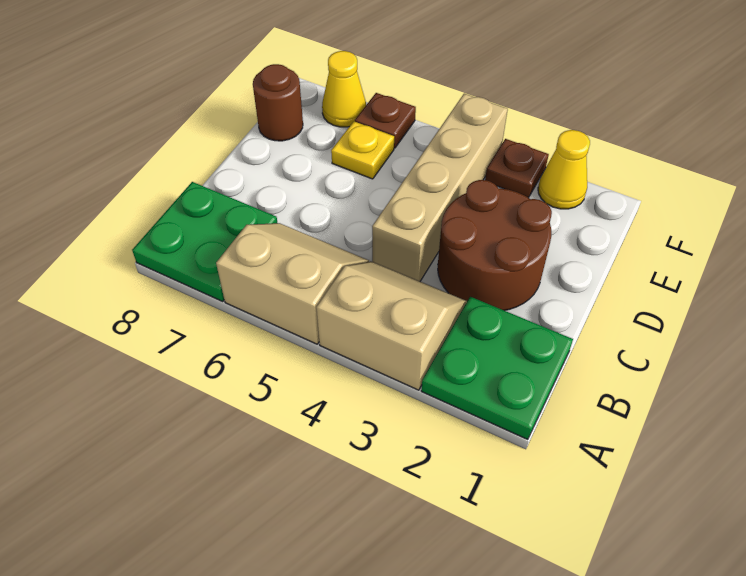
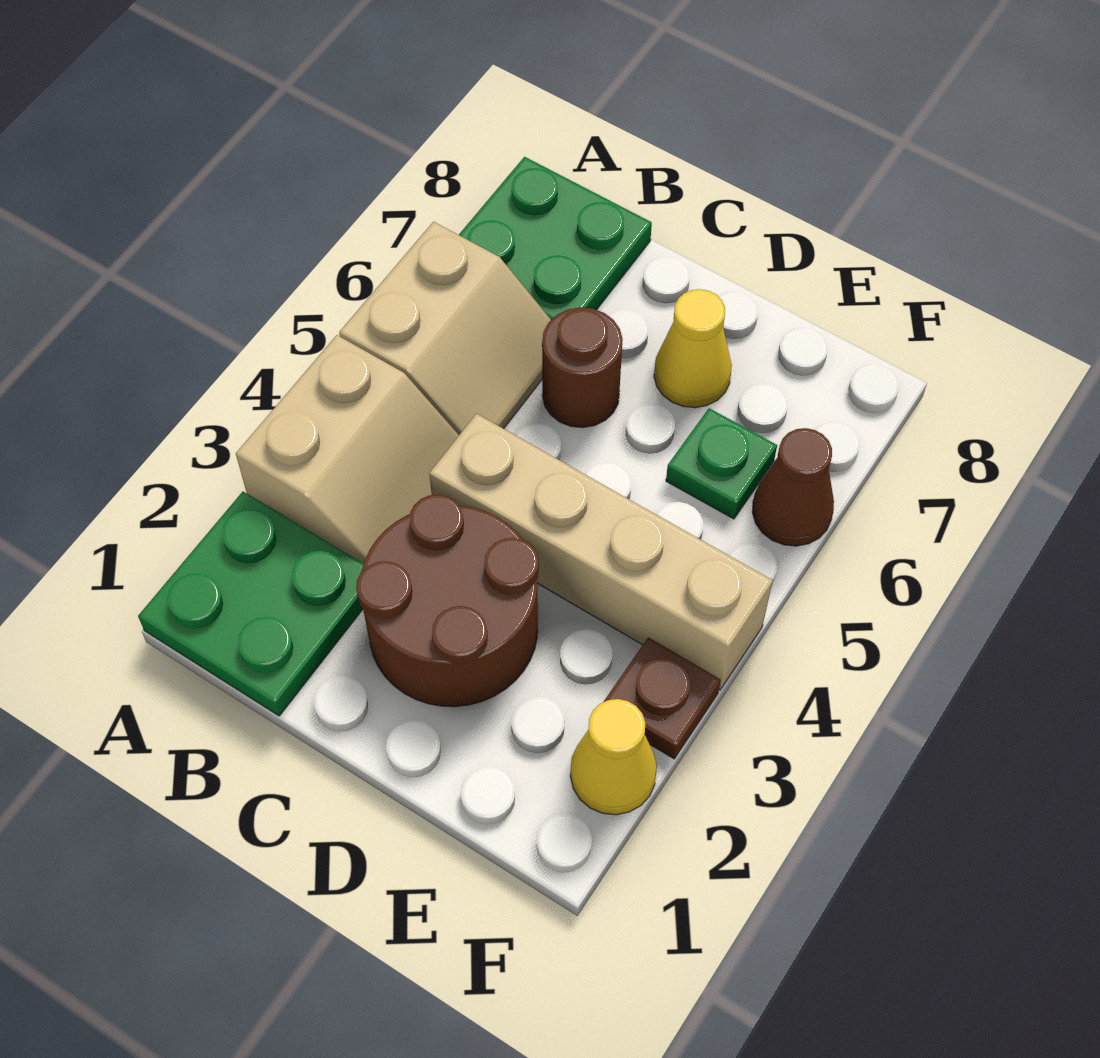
yellow plate E6 level 1 -> green plate E6 level 1
brown round brick E8 level 1 -> brown round brick C6 level 1
brown plate F6 level 1 -> brown cone F6 level 1
yellow cone F7 level 1 -> yellow cone D7 level 1

